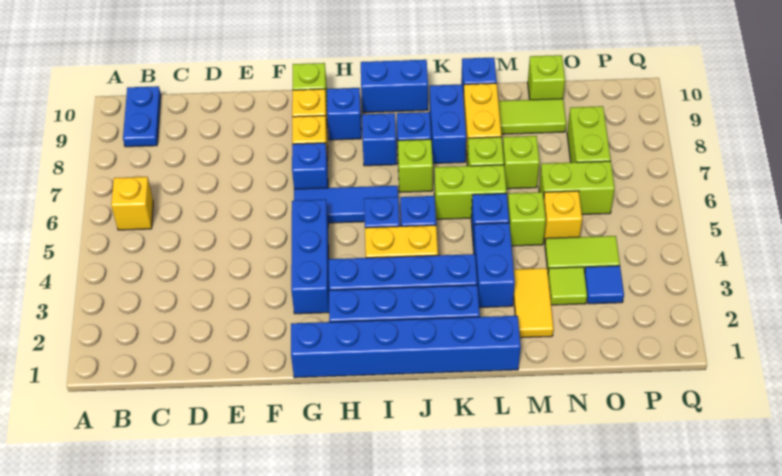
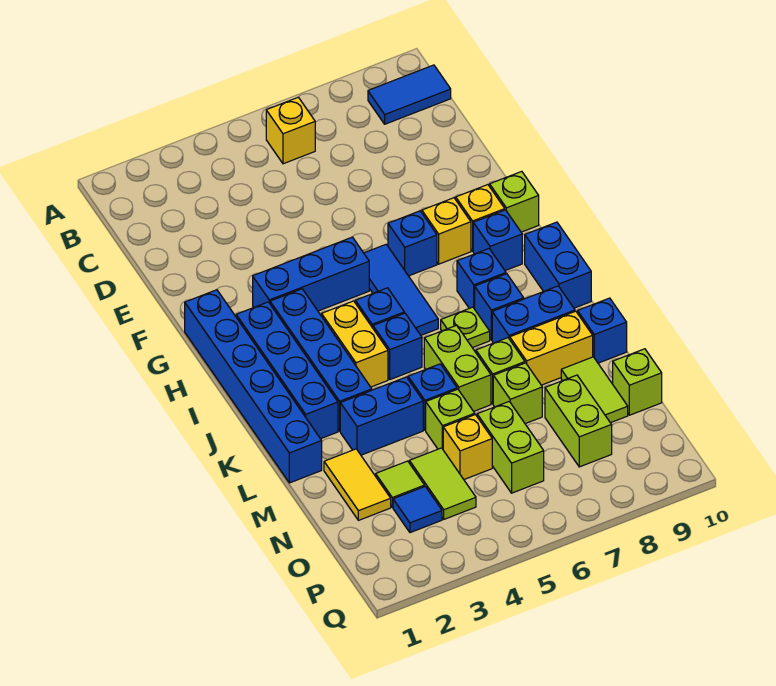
blue plate B9:B10 level 1 -> blue tile B9:B10 level 1
lime brick J7 level 1 -> lime plate J7 level 1
yellow tile M2:M3 level 1 -> yellow tile M2:N2 level 1
lime brick O7:O8 level 1 -> lime brick N8:O8 level 1

